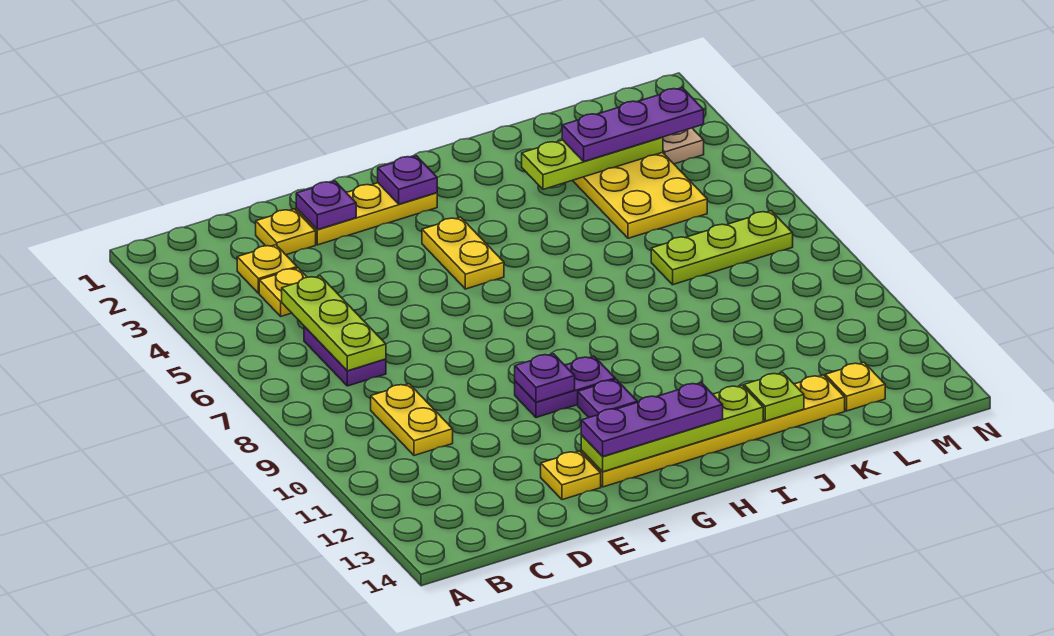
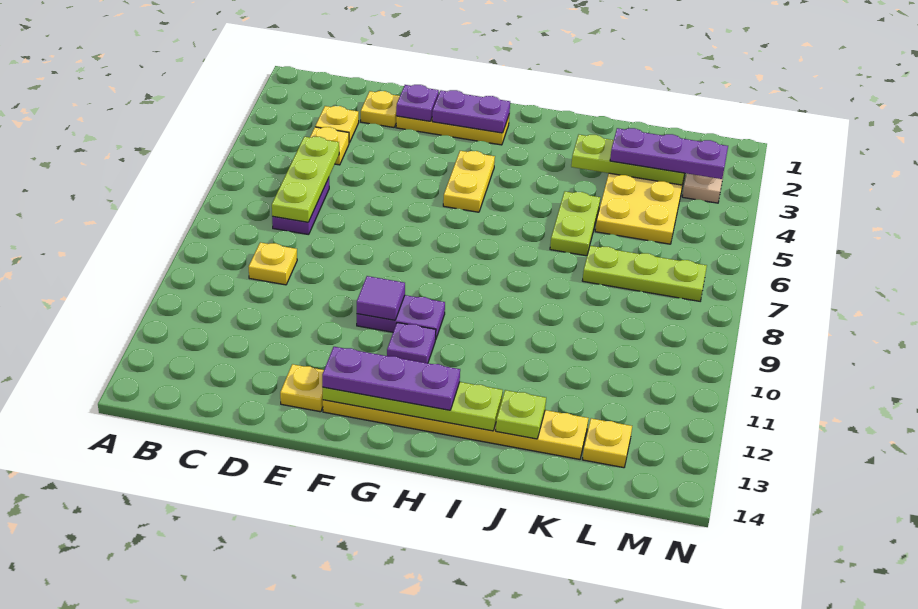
yellow plate C9:C10 level 1 -> yellow plate C9 level 1
purple plate F10 level 2 -> purple tile F10 level 2
purple plate G2 level 2 -> purple plate F2:G2 level 2
none -> lime plate J5:J6 level 1

